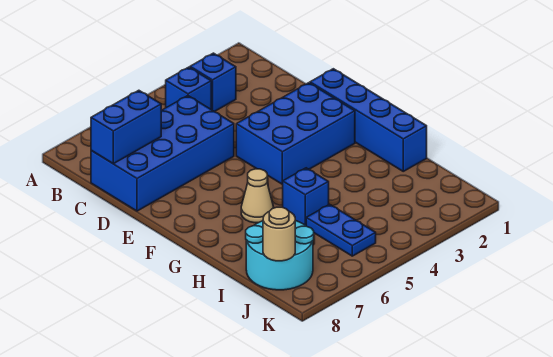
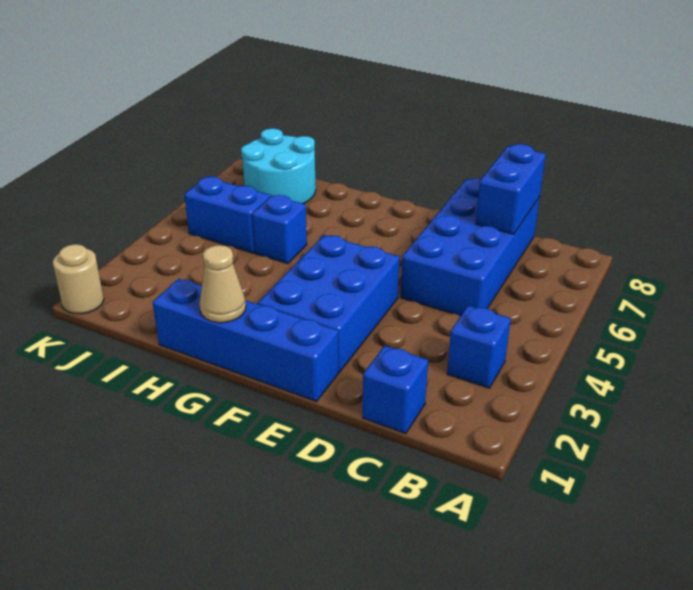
blue brick B4 level 1 -> blue brick C1 level 1
tan cone G6 level 1 -> tan cone G1 level 2
blue plate I5:J5 level 1 -> blue brick I5:J5 level 1
tan round brick J8 level 2 -> tan round brick K1 level 1

